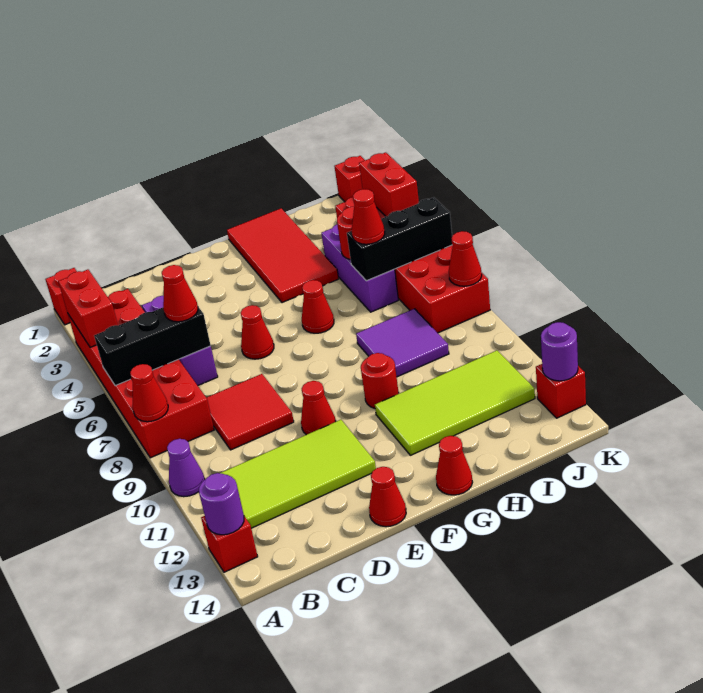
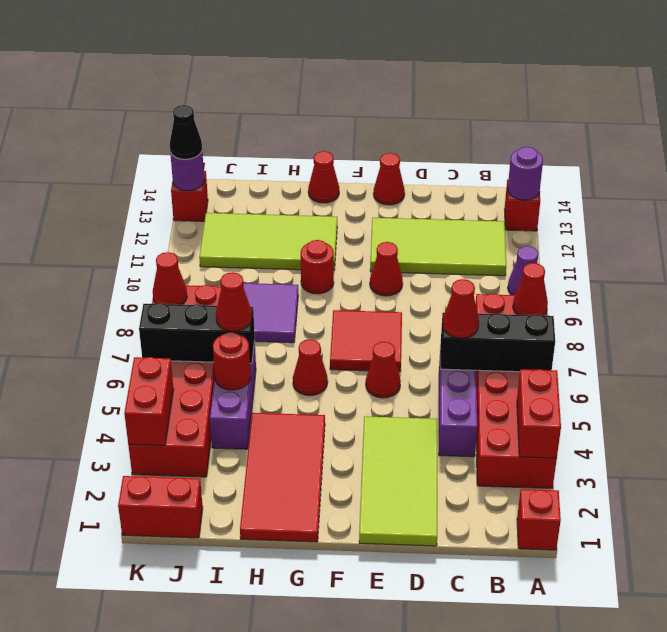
red tile C8:D9 level 1 -> red tile E7:F8 level 1
none -> lime tile D1:E4 level 1
red brick K1 level 1 -> red brick J1:K1 level 1
none -> black cone K13 level 3

